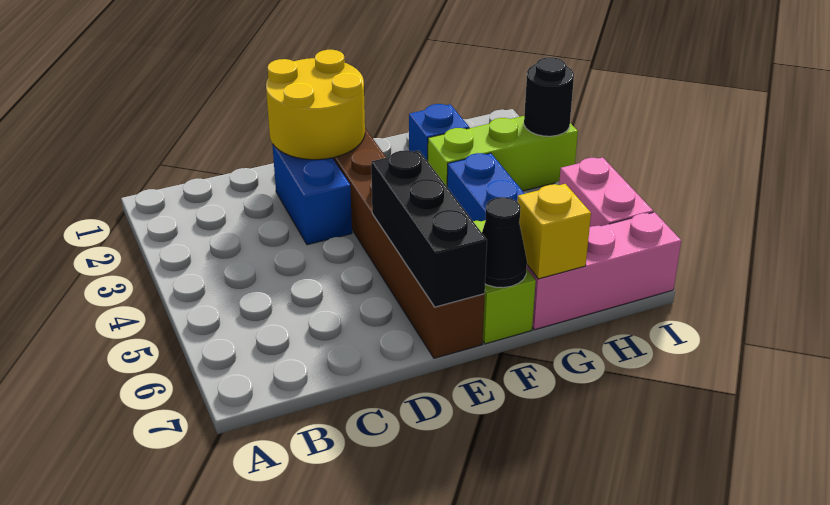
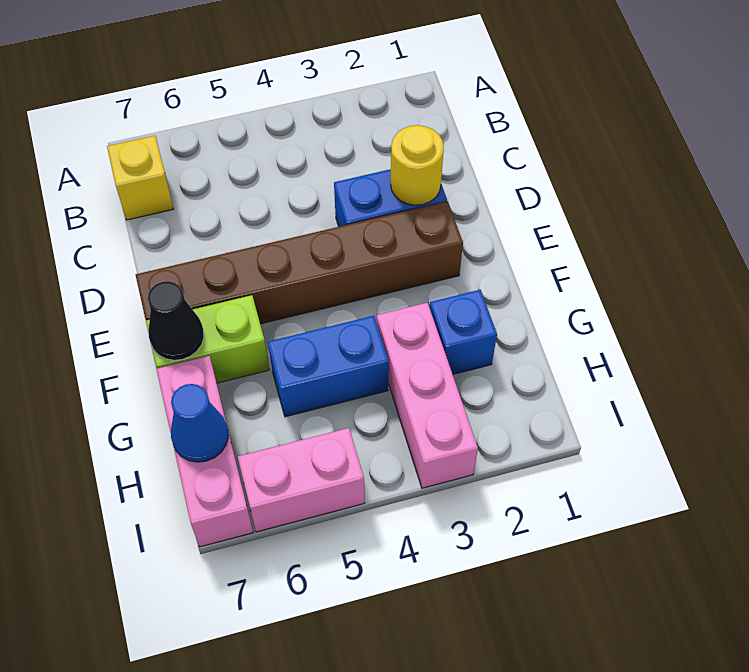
yellow round brick D1:E2 level 2 -> yellow round brick D2 level 2
black brick E5:E7 level 2 -> none
lime brick G3:I3 level 1 -> pink brick G3:I3 level 1
yellow brick G7 level 2 -> yellow brick B7 level 1
none -> blue cone H7 level 2
black round brick I3 level 2 -> none

